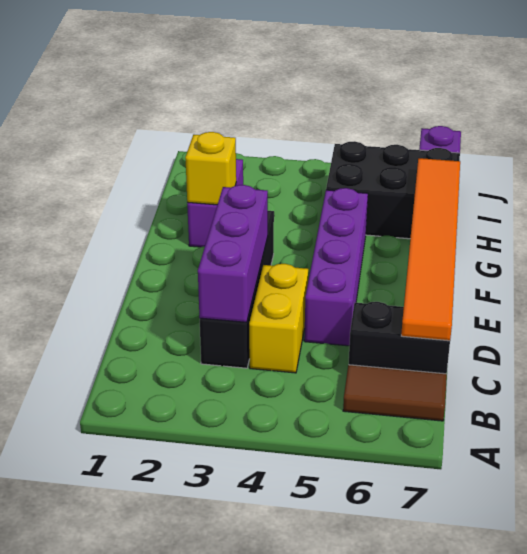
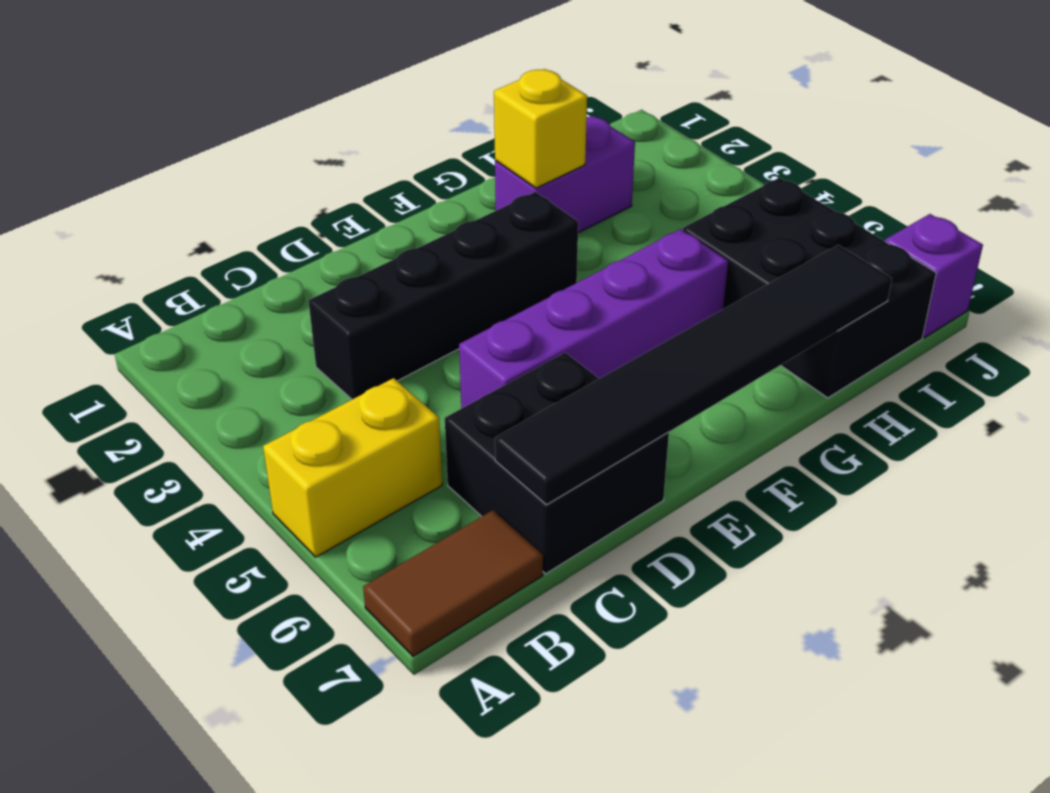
brown tile B6:B7 level 1 -> brown tile A7:B7 level 1
purple brick C3:E3 level 2 -> none
yellow brick C4:D4 level 1 -> yellow brick A5:B5 level 1
black brick C6:C7 level 1 -> black brick C6:D7 level 1
orange tile C7:H7 level 2 -> black tile C7:H7 level 2

